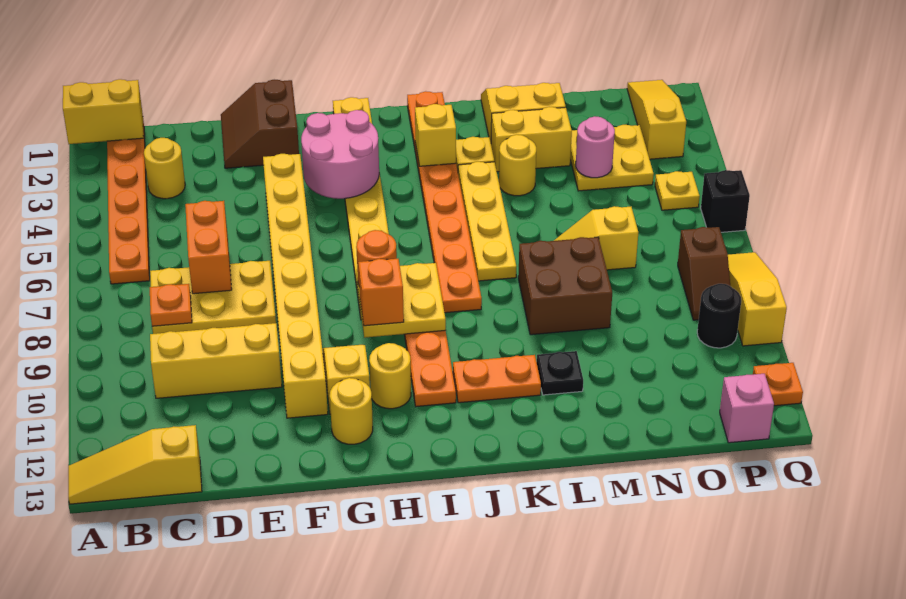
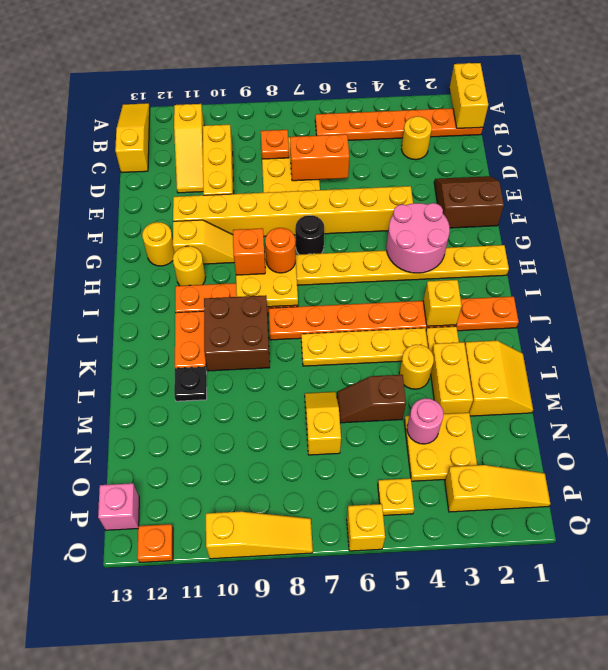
none -> yellow slope B11:D11 level 1 top B
brown brick L8:M9 level 1 -> brown brick J9:K10 level 1
brown slope P8:P9 level 1 top 8 -> brown slope M5:M6 level 1 top 5
black round brick P10 level 1 -> black round brick G7 level 1
black brick Q6 level 1 -> yellow brick Q6 level 1

